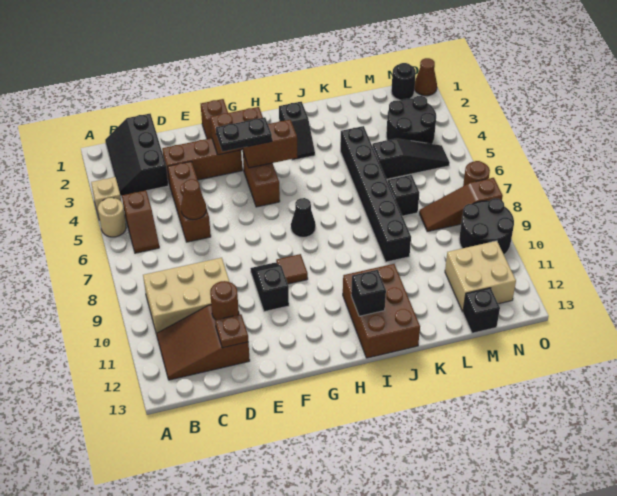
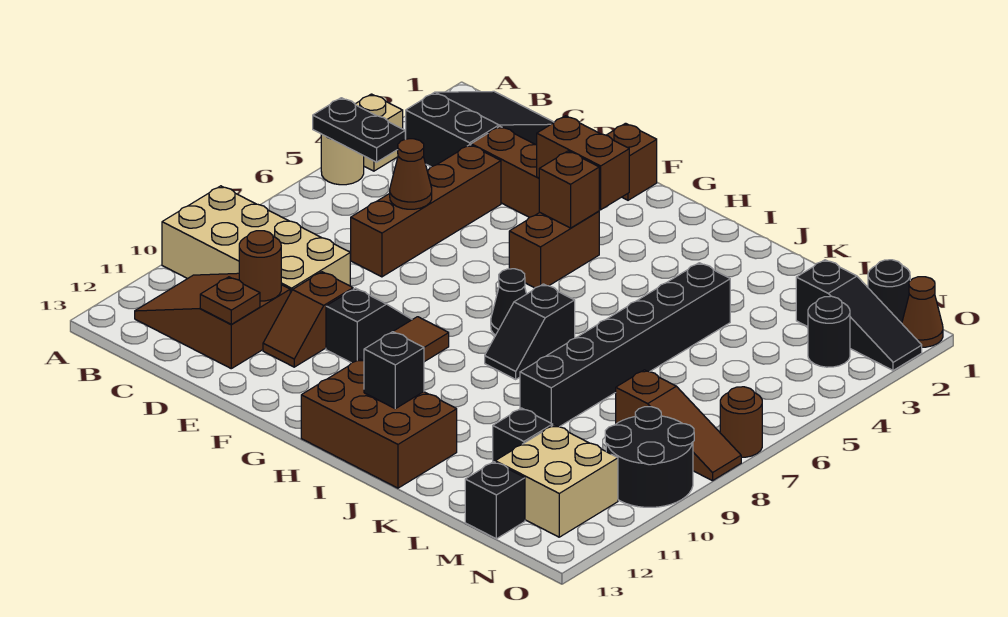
black slope B1:C3 level 1 top C -> black slope B1:C3 level 1 top 3
brown slope B5:B6 level 1 top 5 -> brown slope E10:E11 level 1 top 10
tan brick B9:D10 level 1 -> tan brick A9:D10 level 1
brown brick D4:D6 level 1 -> brown brick D4:D7 level 1
black plate F4:G4 level 3 -> black plate A5:B5 level 2
brown brick G4:H4 level 2 -> brown brick G4 level 2
black slope I2:I3 level 1 top 2 -> black slope I7:I8 level 1 top 7
brown brick I11:J13 level 1 -> brown brick H12:J13 level 1
black slope L5:N5 level 1 top L -> black slope M2:O2 level 1 top M
black brick L7 level 1 -> black brick L11 level 1
black round brick M3:N4 level 1 -> black round brick N3 level 1
brown slope M8:O8 level 1 top O -> brown slope M8:O8 level 1 top M

